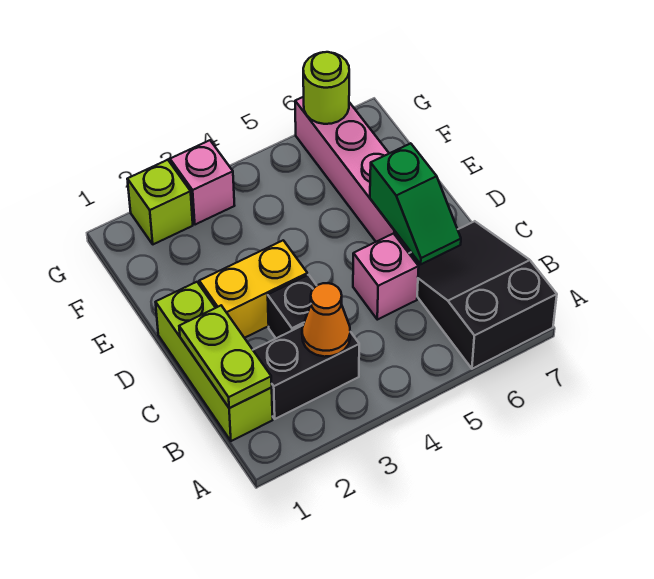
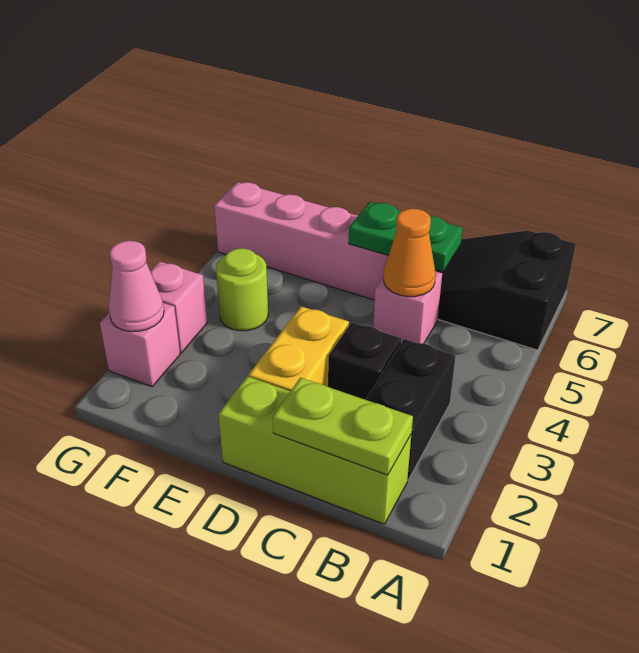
orange cone B3 level 2 -> orange cone C5 level 2
green slope C6:D6 level 2 top D -> green plate C6:D6 level 2
lime brick G2 level 1 -> pink brick G2 level 1
none -> pink cone G2 level 2
lime round brick G6 level 2 -> lime round brick F4 level 1

